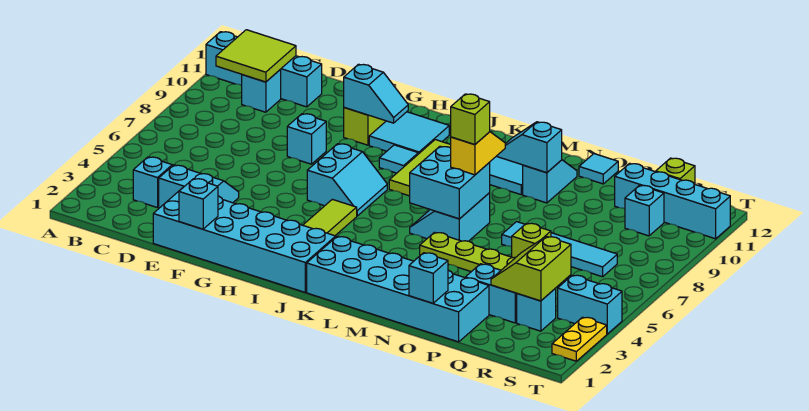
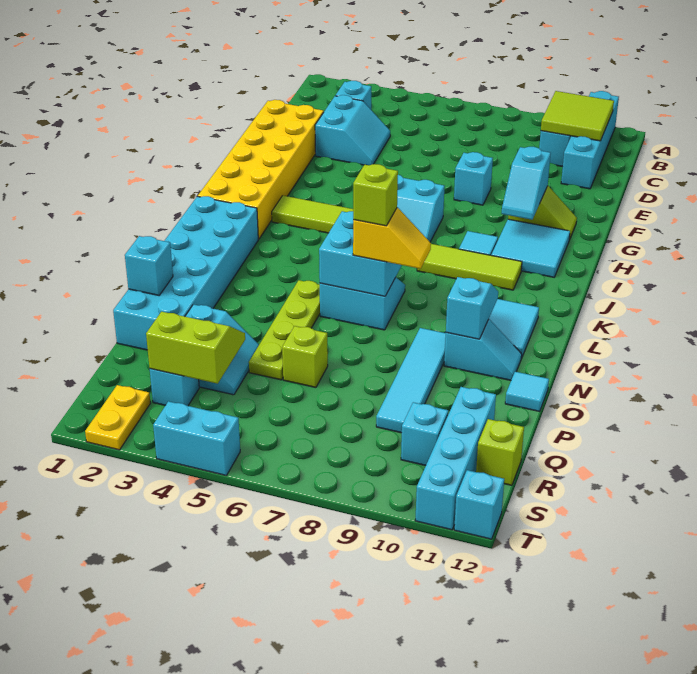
cyan brick E1:J2 level 1 -> yellow brick E1:J2 level 1
cyan brick F1 level 2 -> cyan brick T12 level 1
cyan tile O7:R7 level 1 -> cyan tile N9:Q9 level 1
cyan brick S4:T4 level 1 -> cyan brick T4:T5 level 1
yellow plate T2:T3 level 1 -> yellow plate S2:T2 level 1

